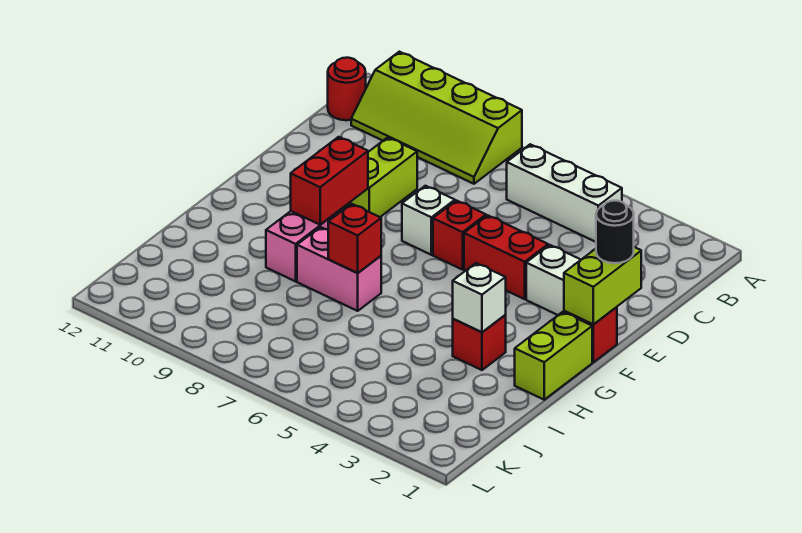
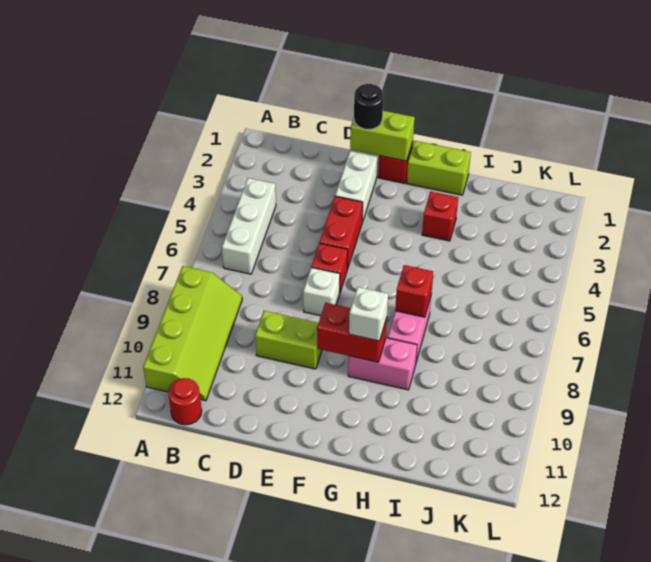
white brick H3 level 2 -> white brick G9 level 3

